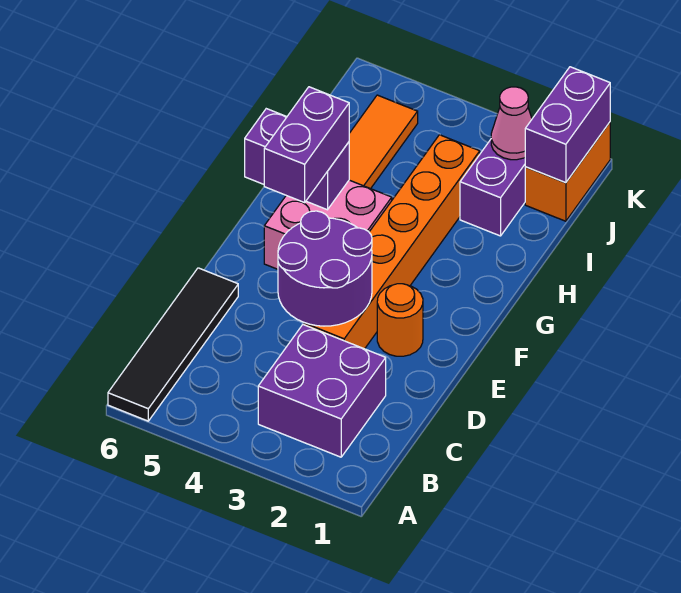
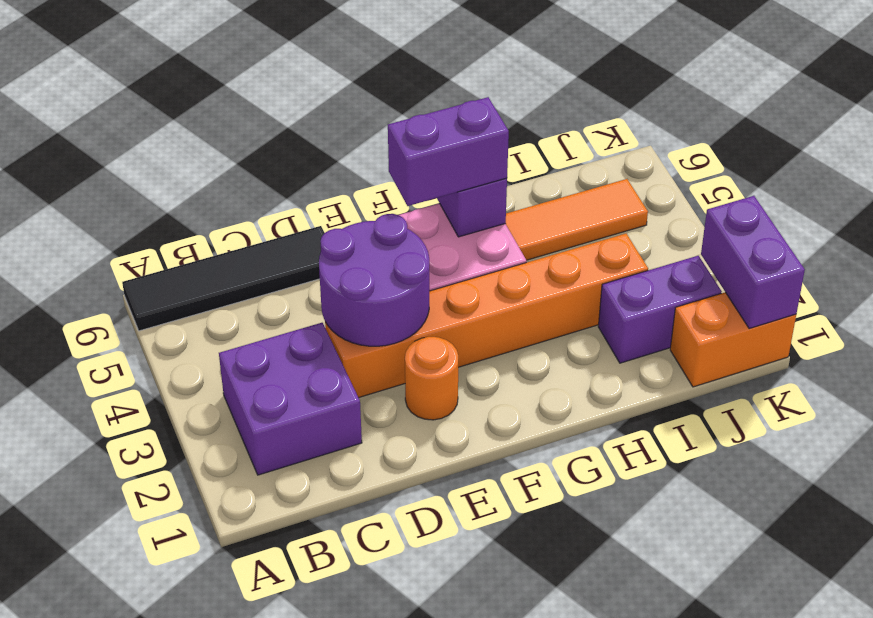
purple brick J1:K1 level 2 -> purple brick K1:K2 level 2
pink cone J2 level 2 -> none

